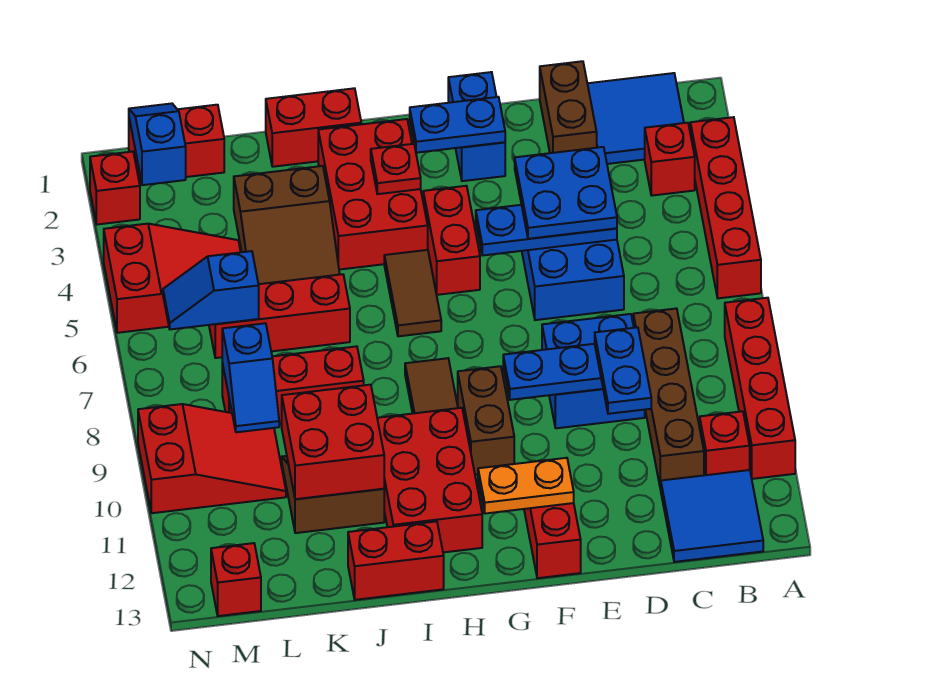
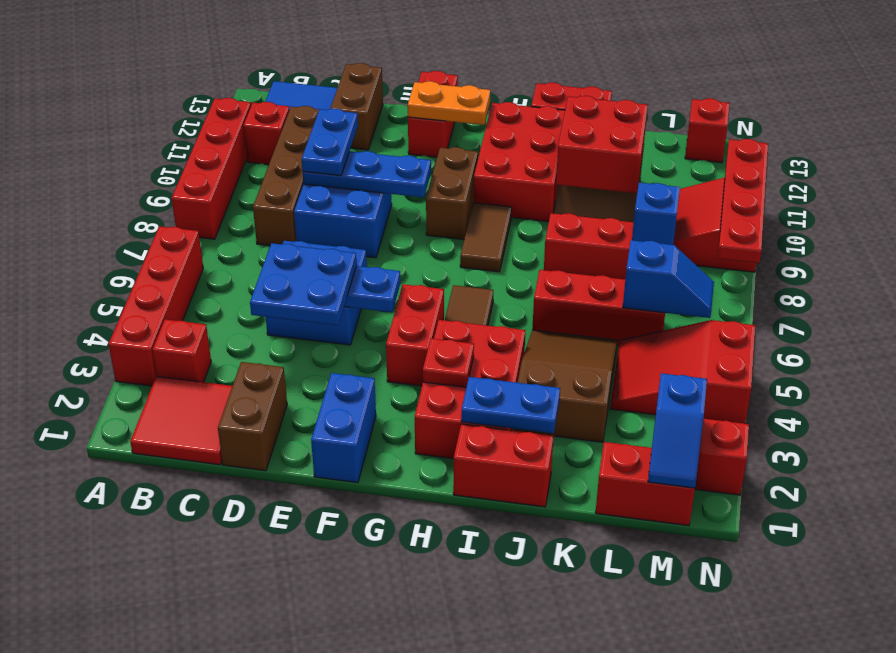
blue tile B1:C2 level 1 -> red tile B1:C2 level 1
none -> brown brick D12:D13 level 1
blue plate F2:G2 level 2 -> blue plate I2:J2 level 2
none -> red plate N8:N11 level 2

